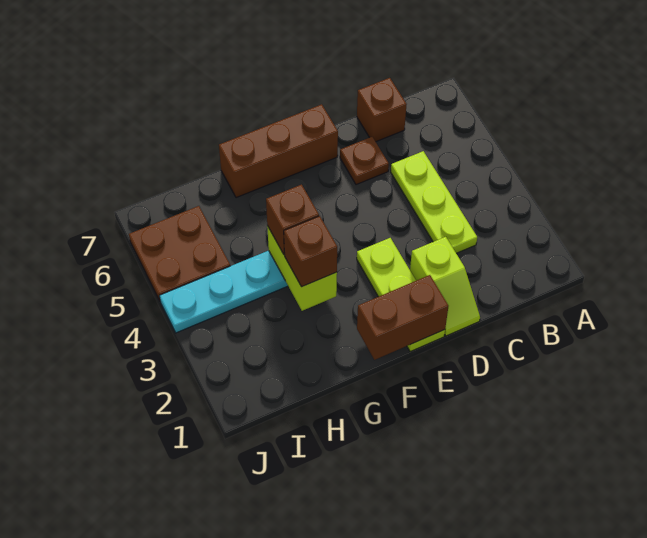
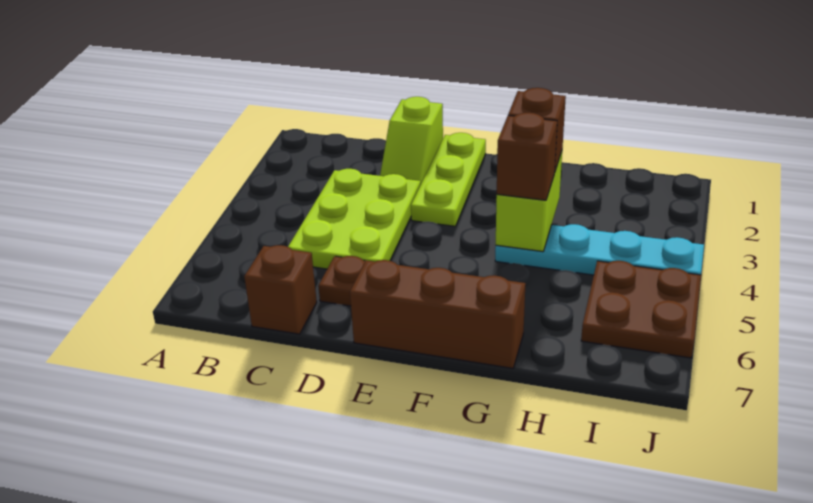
lime plate C3:C5 level 1 -> lime plate C3:D5 level 1
lime slope D1:D2 level 1 top 2 -> lime slope D1:D2 level 1 top 1
brown brick E1:F1 level 2 -> none

